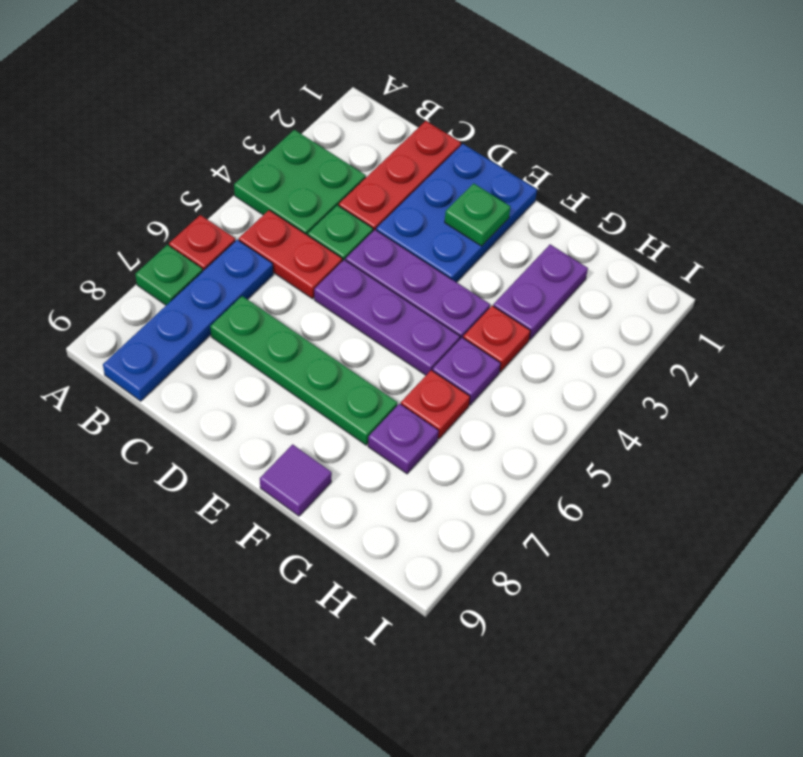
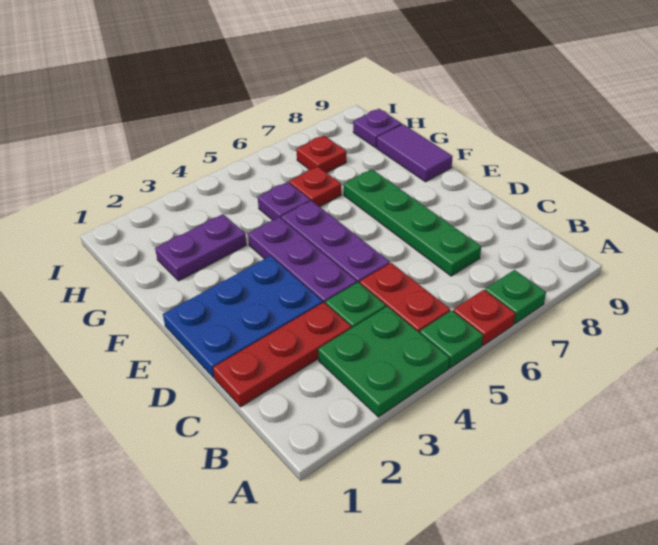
blue plate B6:B9 level 1 -> none
green plate E2 level 2 -> green plate A5 level 1
purple tile F9 level 1 -> purple tile F9:G9 level 1
red plate G4 level 1 -> red plate H7 level 1
purple plate G7 level 1 -> purple plate H9 level 1

